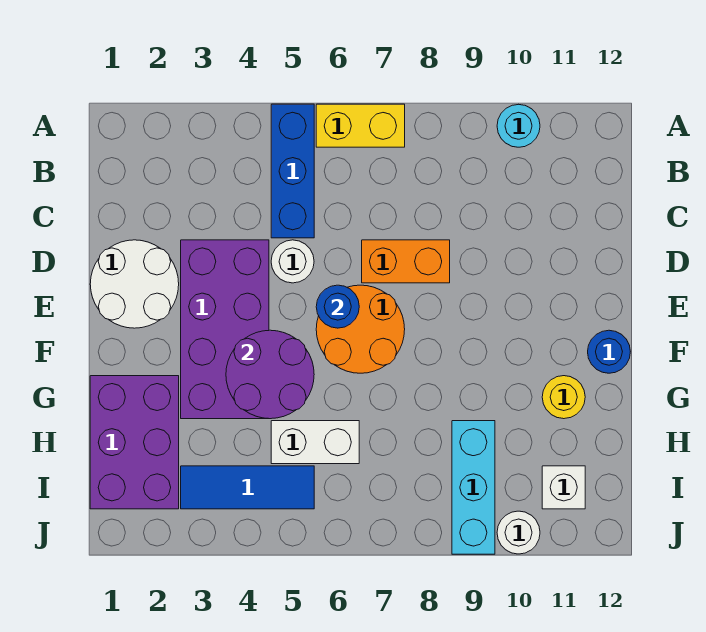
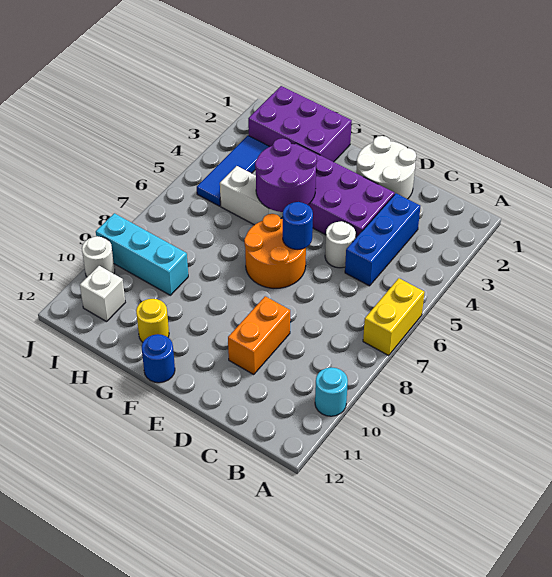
blue brick A5:C5 level 1 -> blue brick C3:C5 level 1
orange brick D7:D8 level 1 -> orange brick D9:D10 level 1
white brick H5:H6 level 1 -> white brick G5:H5 level 1

